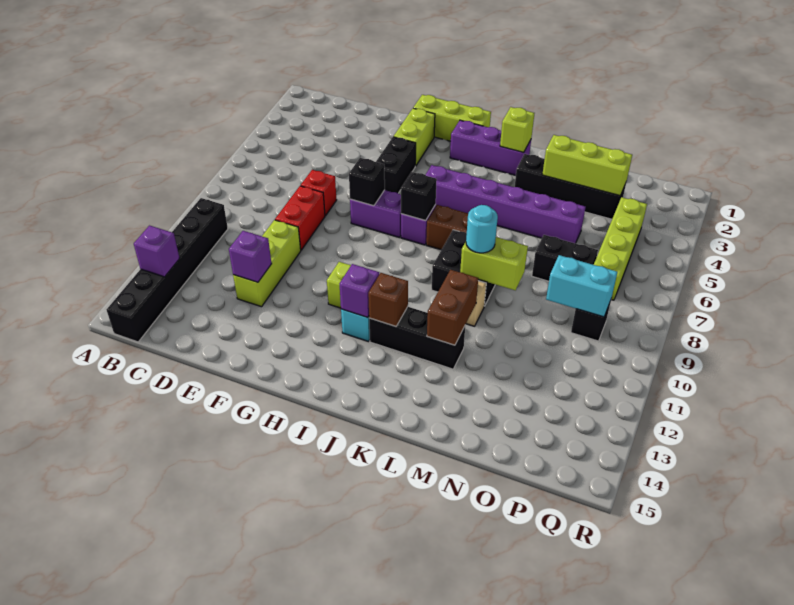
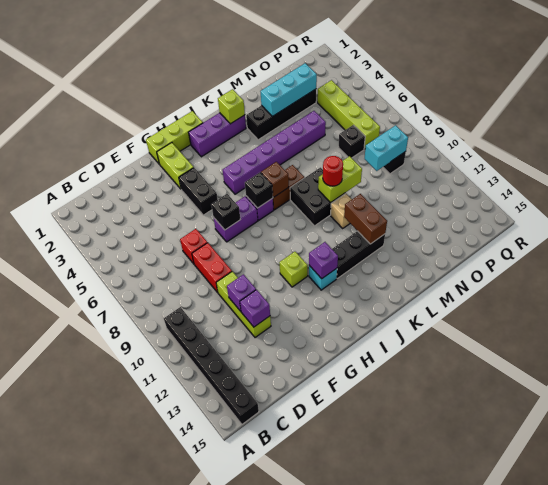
purple brick B13 level 2 -> purple brick E11 level 2
brown brick J12 level 2 -> brown brick J7 level 2
cyan round brick L9 level 3 -> red round brick L9 level 3
lime brick M3:O3 level 2 -> cyan brick M3:O3 level 2
black brick N7:O7 level 1 -> black brick O7 level 1

